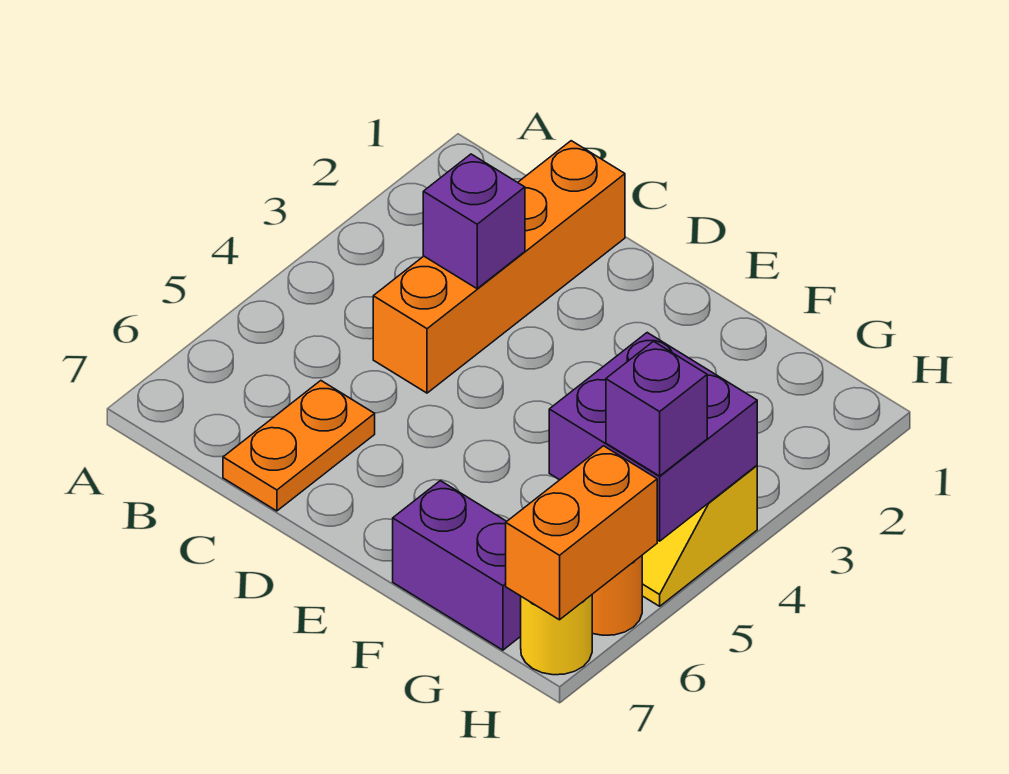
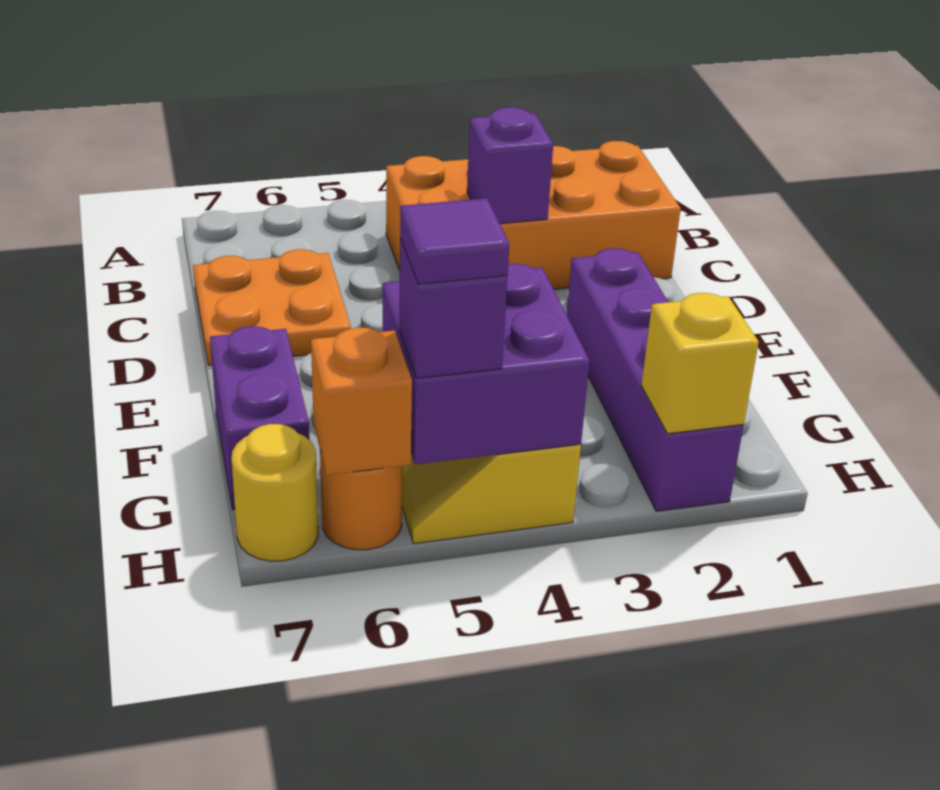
orange brick C1:C4 level 1 -> orange brick B1:C4 level 1
orange plate C6:C7 level 1 -> orange plate C6:D7 level 1
none -> purple brick E2:H2 level 1
none -> yellow brick H2 level 2
none -> purple tile H5 level 4
orange brick H6:H7 level 2 -> orange brick H6 level 2

